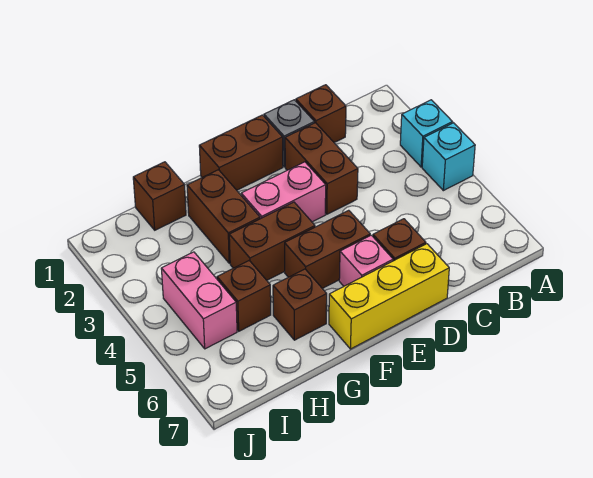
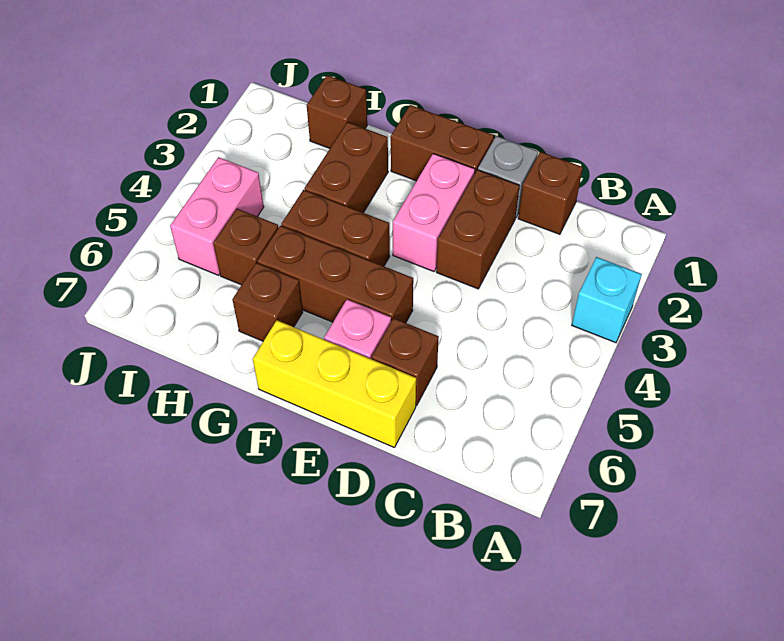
cyan brick A4 level 1 -> none
pink brick E3:F3 level 1 -> pink brick E2:E3 level 1
brown brick E5:F5 level 1 -> brown brick E5:G5 level 1

